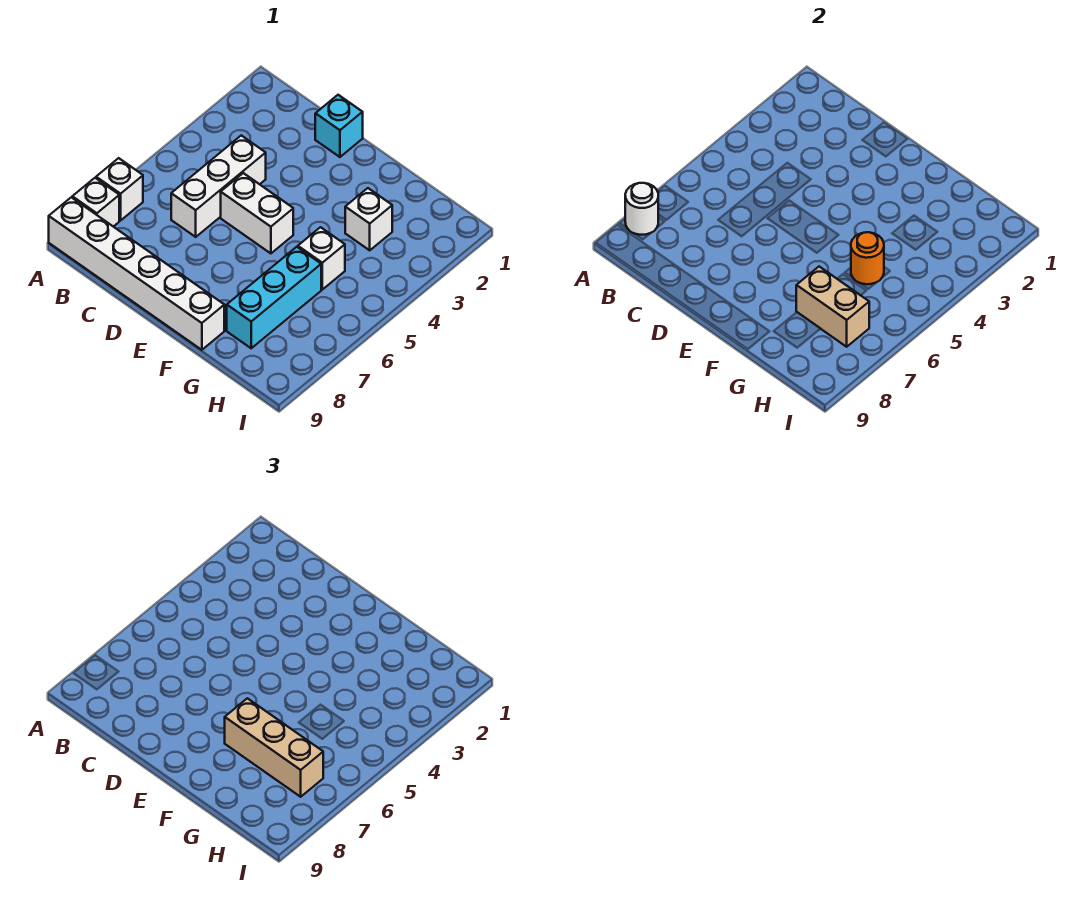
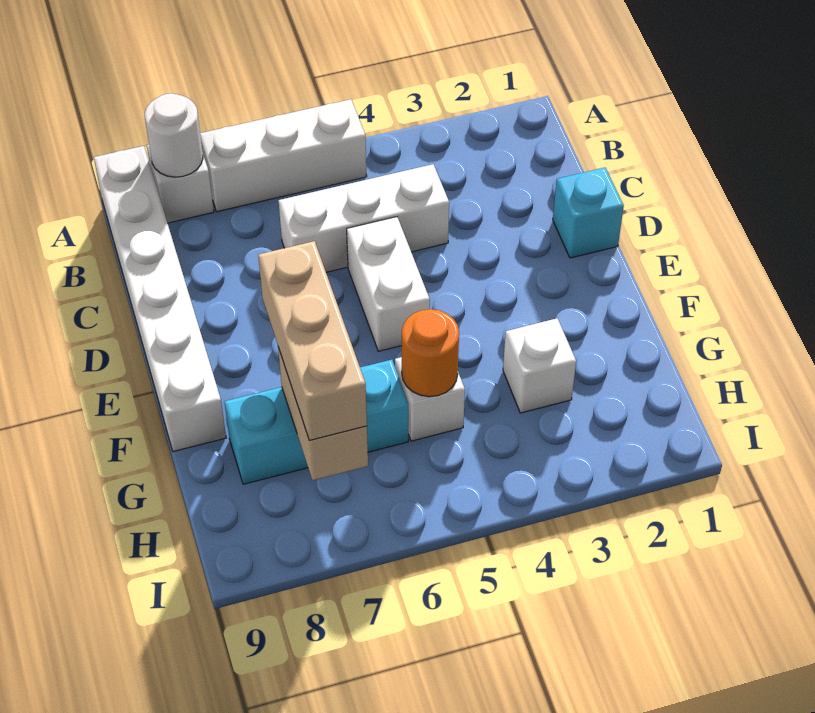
white brick A7 level 1 -> white brick A5:A7 level 1

